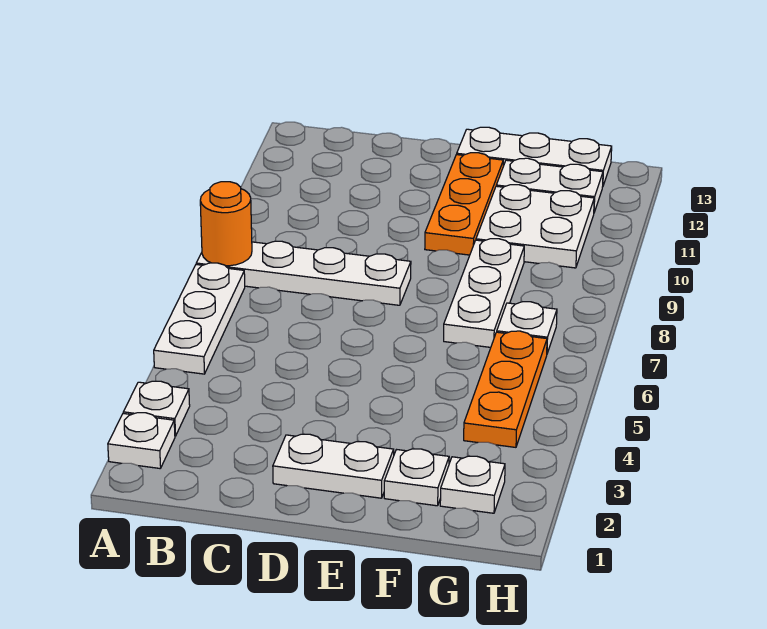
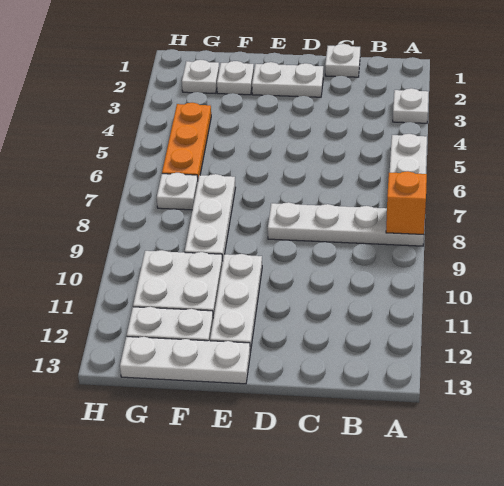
white plate A2 level 1 -> white plate C1 level 1
orange round brick A8 level 2 -> orange brick A8 level 2
orange plate E10:E12 level 1 -> white plate E10:E12 level 1

